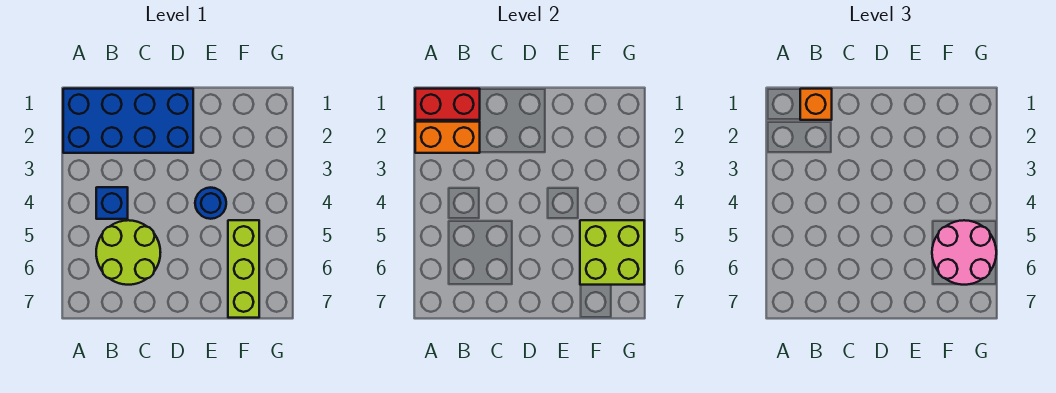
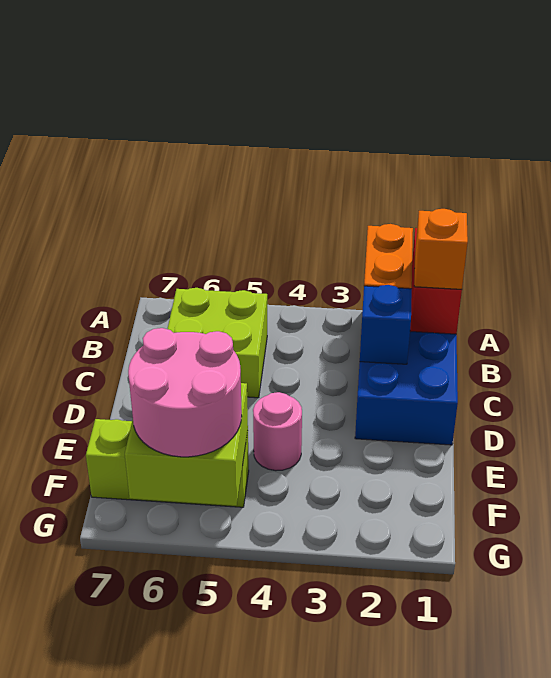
blue brick B4 level 1 -> blue brick C2 level 2
lime round brick B5:C6 level 1 -> lime brick B5:C6 level 1
blue round brick E4 level 1 -> pink round brick E4 level 1

